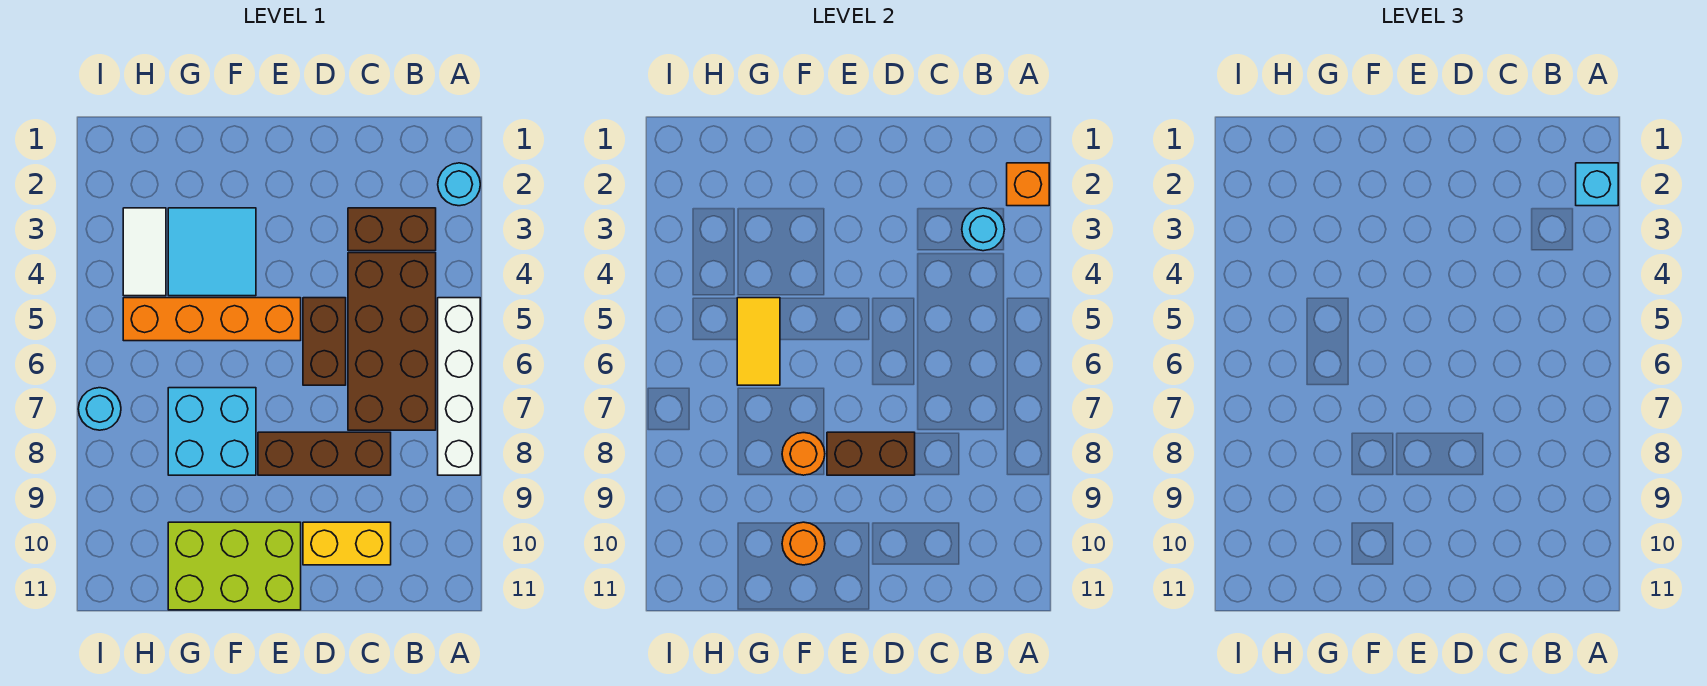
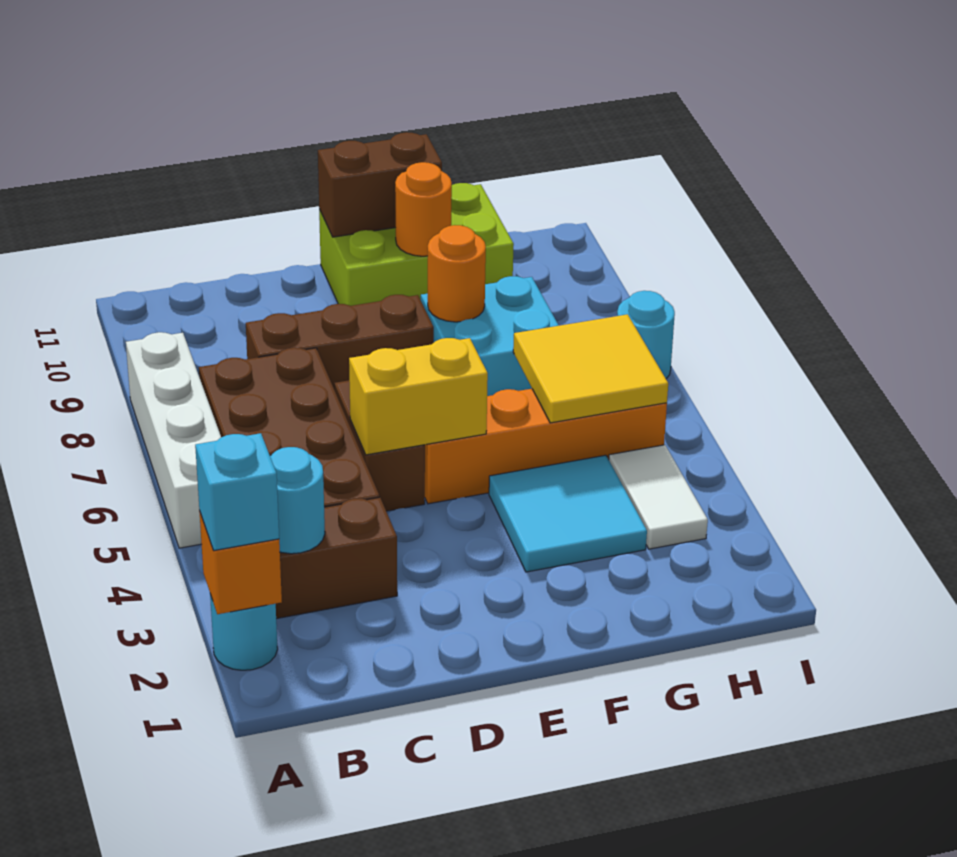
yellow brick C10:D10 level 1 -> yellow brick D5:E5 level 2
brown brick D8:E8 level 2 -> brown brick E11:F11 level 2
yellow tile G5:G6 level 2 -> yellow tile G5:H6 level 2

